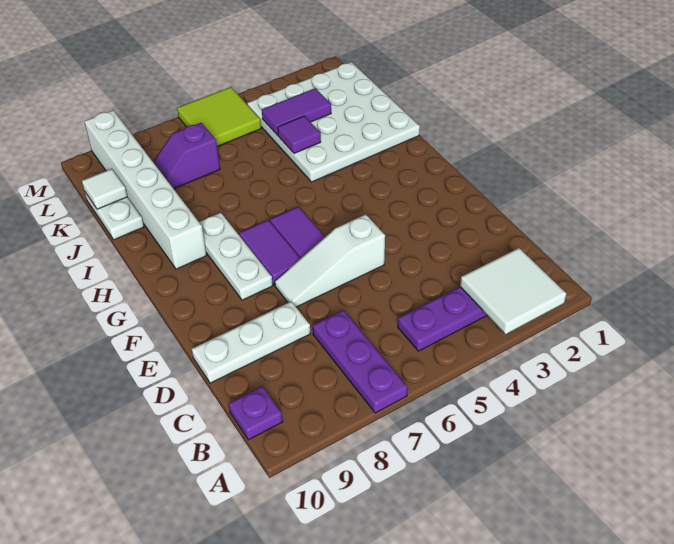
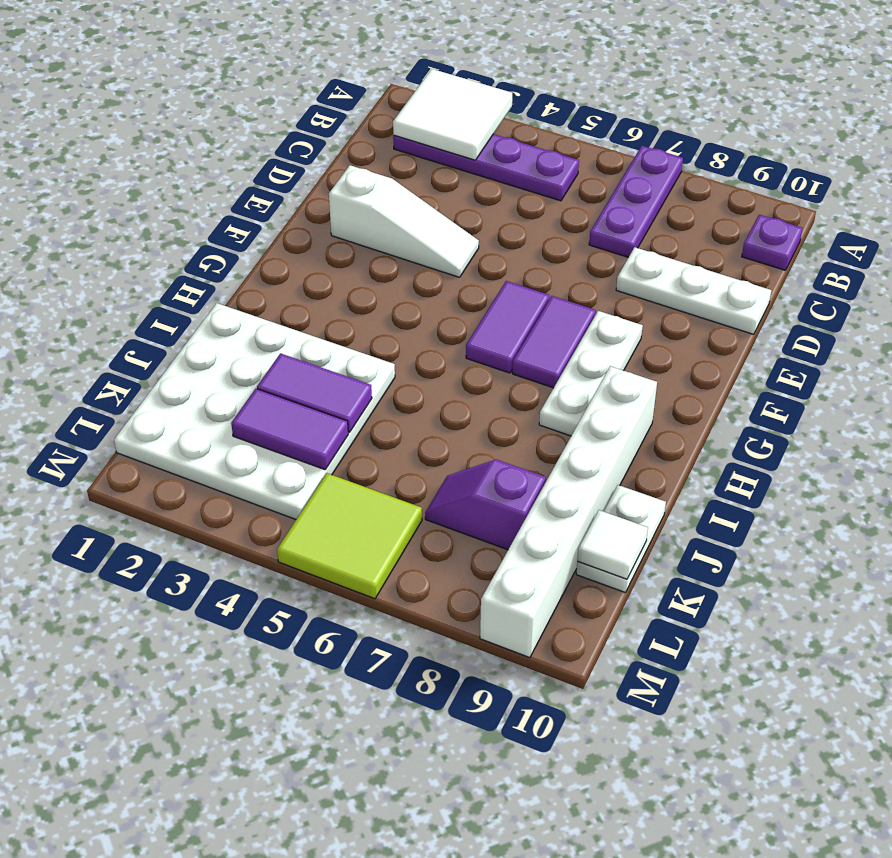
white slope E5:E7 level 1 top 5 -> white slope E2:E4 level 1 top 2
purple tile J4 level 2 -> purple tile J3:J4 level 2
purple slope K7:K8 level 1 top 7 -> purple slope K7:K8 level 1 top 8

